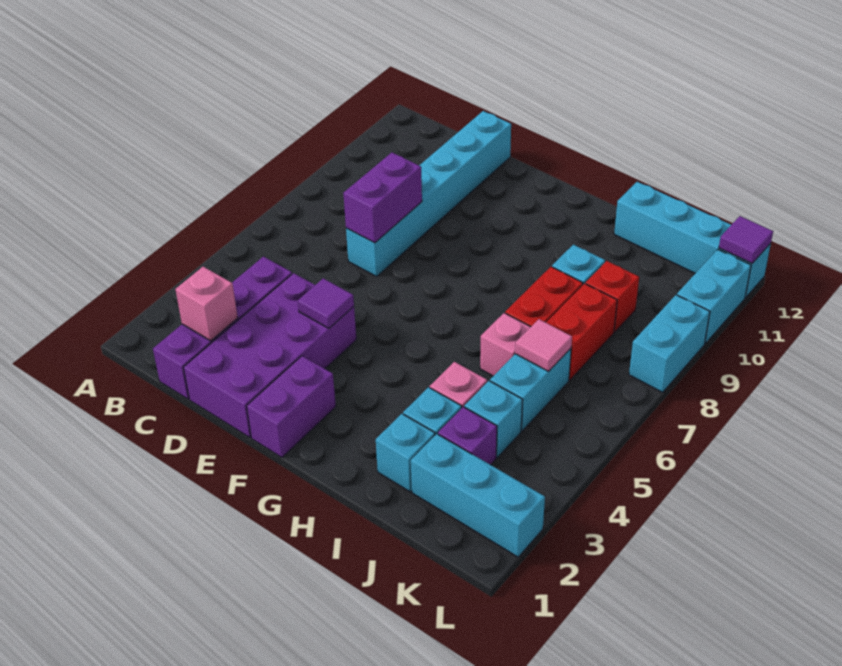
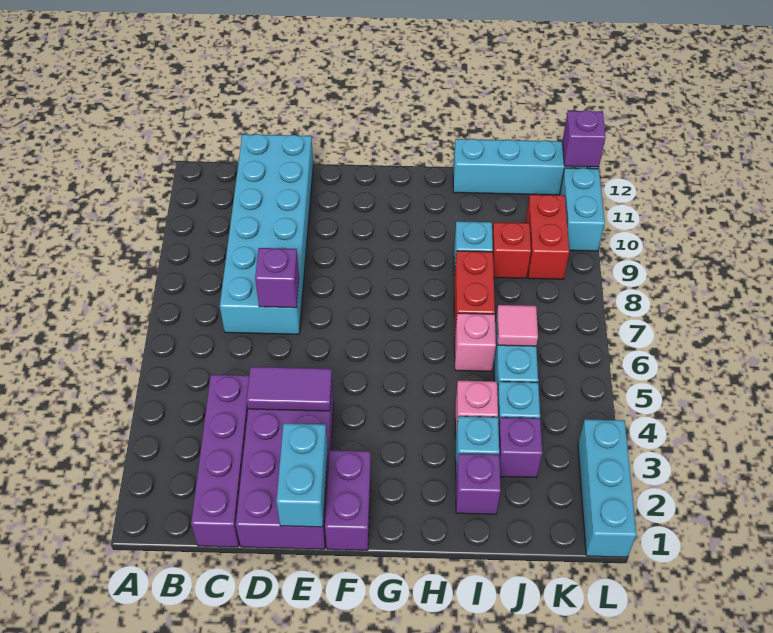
pink brick C2 level 2 -> none
cyan brick D7:D12 level 1 -> cyan brick C7:D12 level 1
purple brick D7:D8 level 2 -> purple brick D7 level 2
purple tile E4 level 2 -> purple tile D4:E4 level 2
cyan brick I2 level 1 -> purple brick I2 level 1
cyan brick J2:L2 level 1 -> cyan brick L1:L3 level 1
red brick J7:J8 level 1 -> red brick K9:K10 level 1
cyan brick L8:L9 level 1 -> cyan brick E1:E2 level 2
purple tile L12 level 2 -> purple brick L12 level 2

